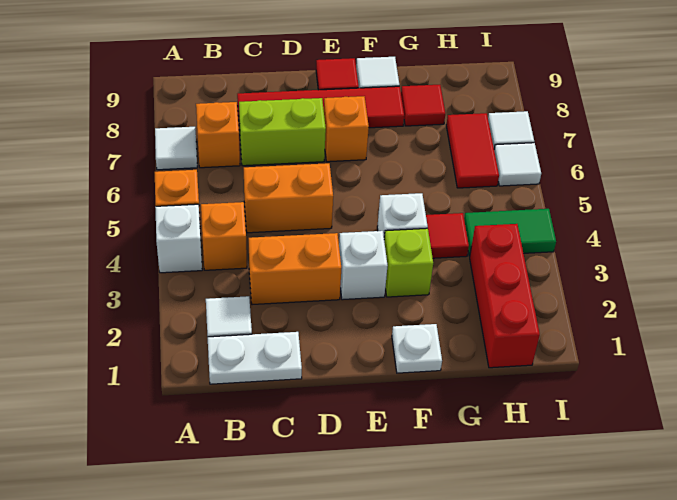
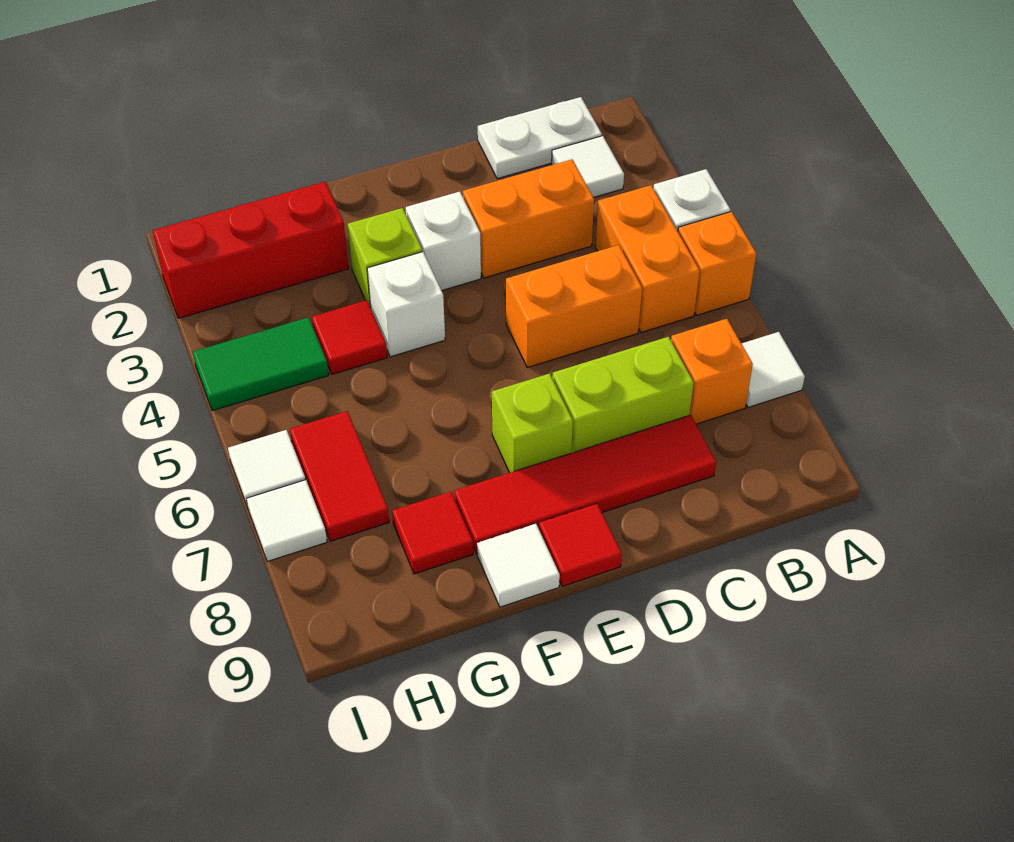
orange brick B4 level 1 -> orange brick B4:B5 level 1
orange brick E7 level 1 -> lime brick E7 level 1
white plate F1 level 1 -> none
red brick H1:H3 level 1 -> red brick G2:I2 level 1

